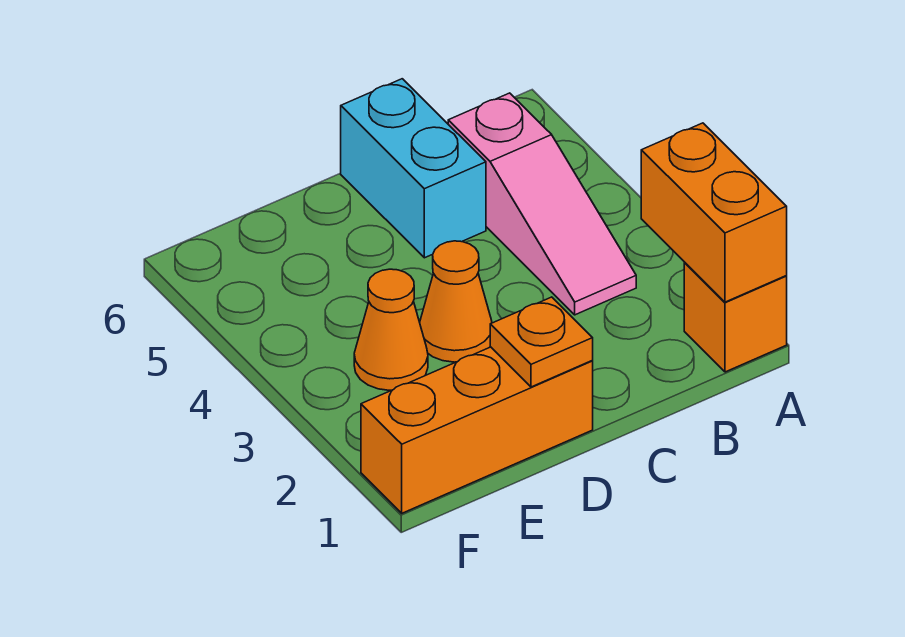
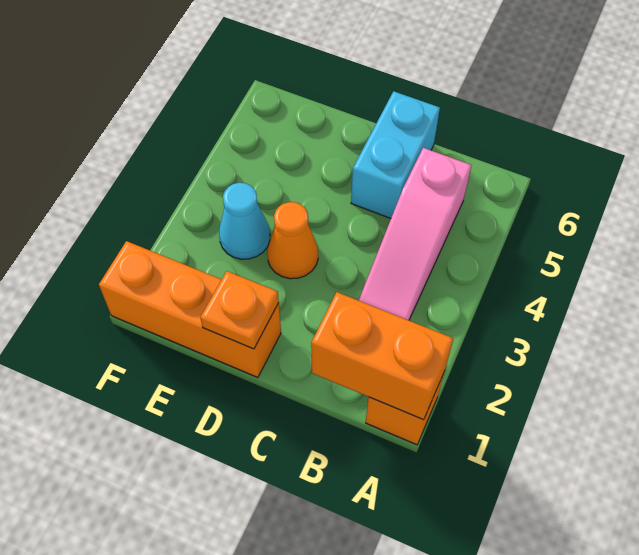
orange brick A1:A2 level 2 -> orange brick A1:B1 level 2
orange cone E3 level 1 -> cyan cone E3 level 1

